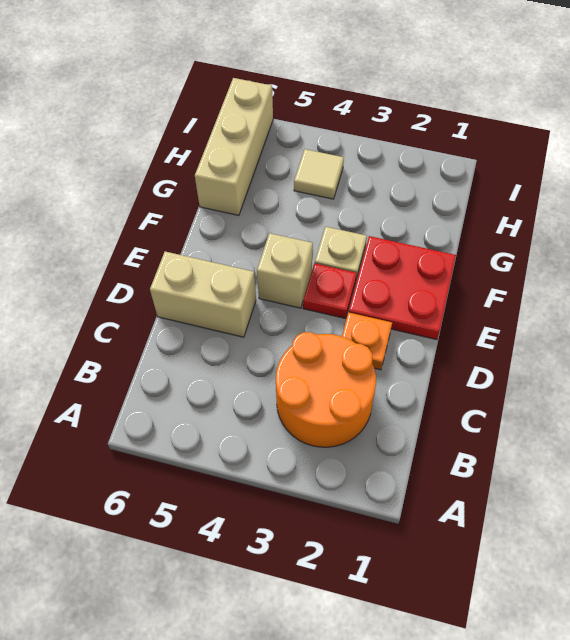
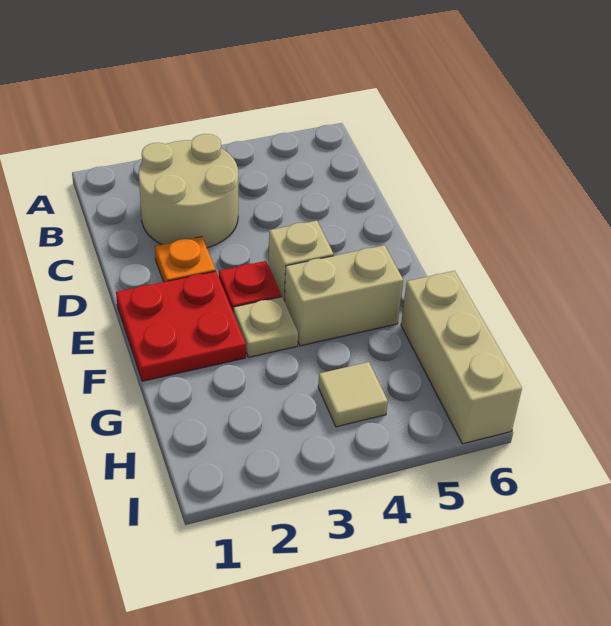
orange round brick B2:C3 level 1 -> tan round brick B2:C3 level 1
tan brick D5:D6 level 1 -> tan brick F4:F5 level 1

